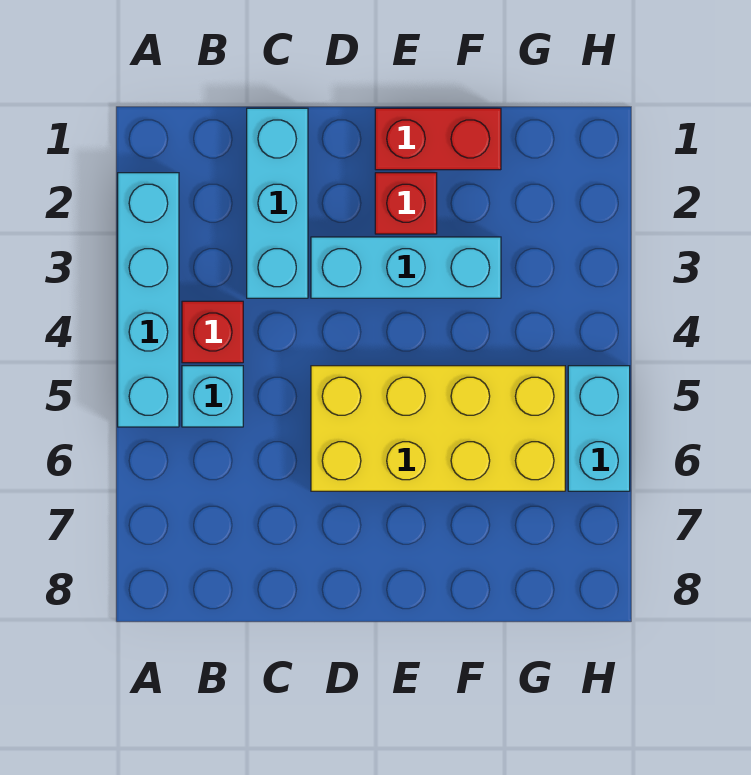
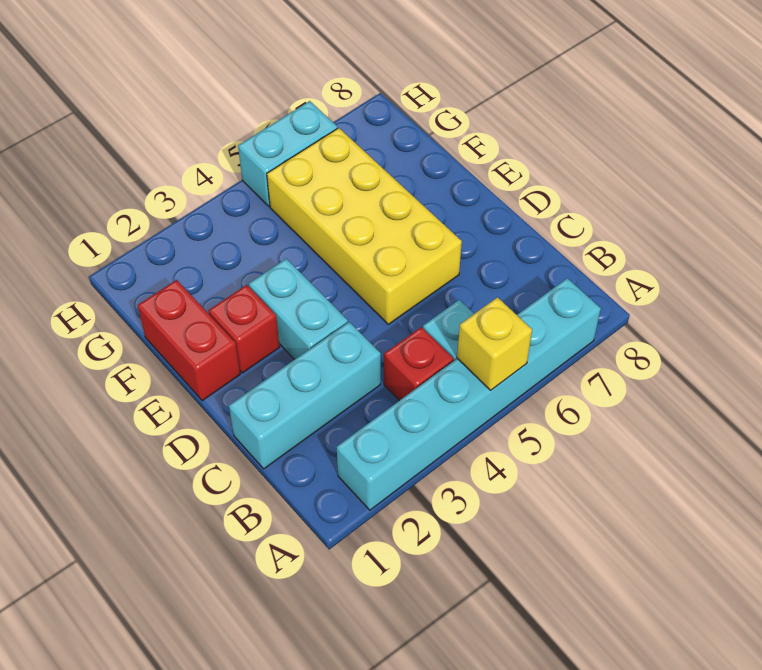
cyan brick A2:A5 level 1 -> cyan brick A2:A7 level 1
none -> yellow brick A5 level 2
cyan brick D3:F3 level 1 -> cyan brick D3:E3 level 1

